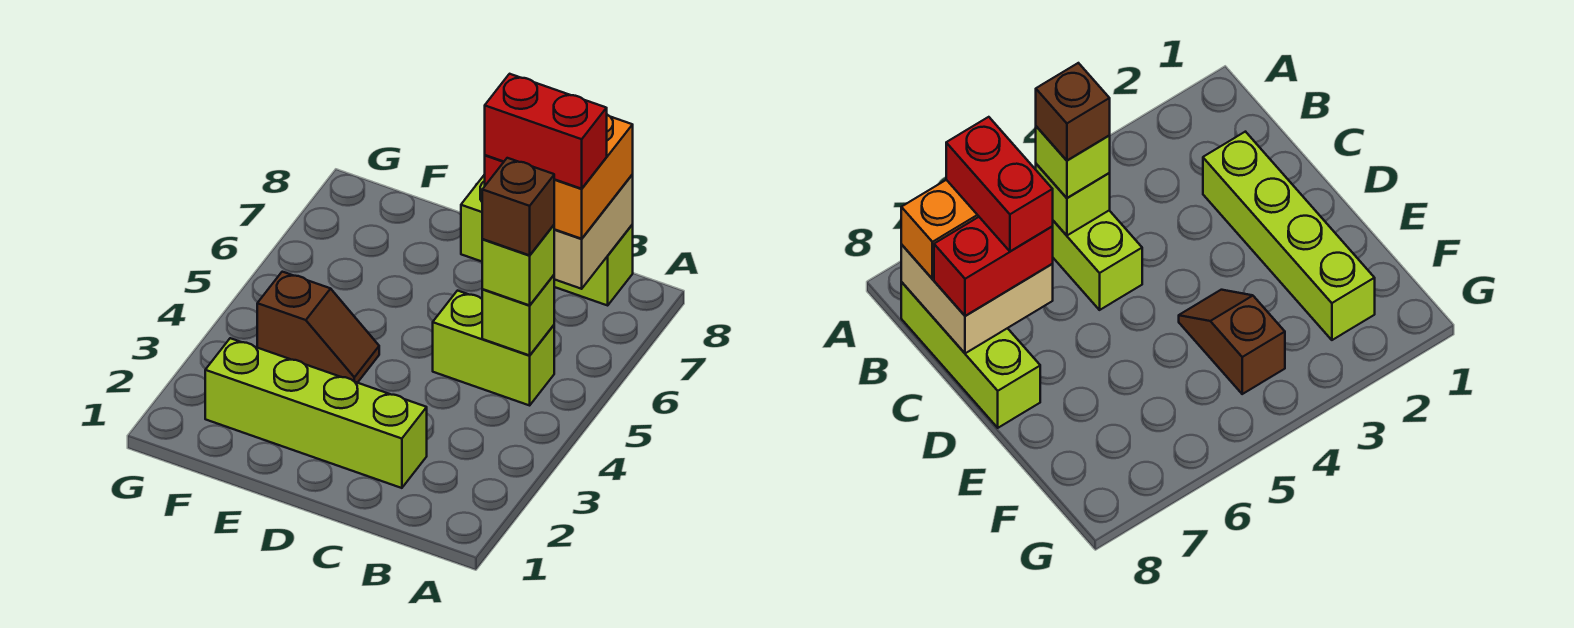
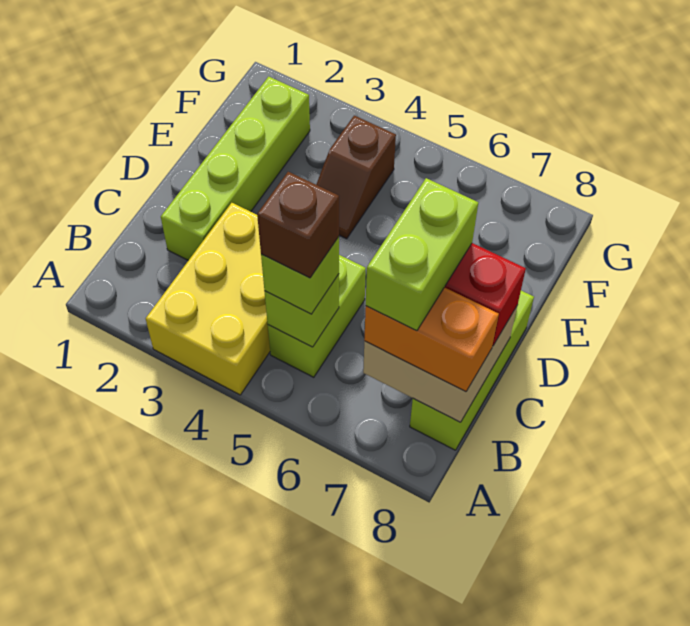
none -> yellow brick A3:C4 level 1
red brick B7:C7 level 4 -> lime brick B7:C7 level 4

